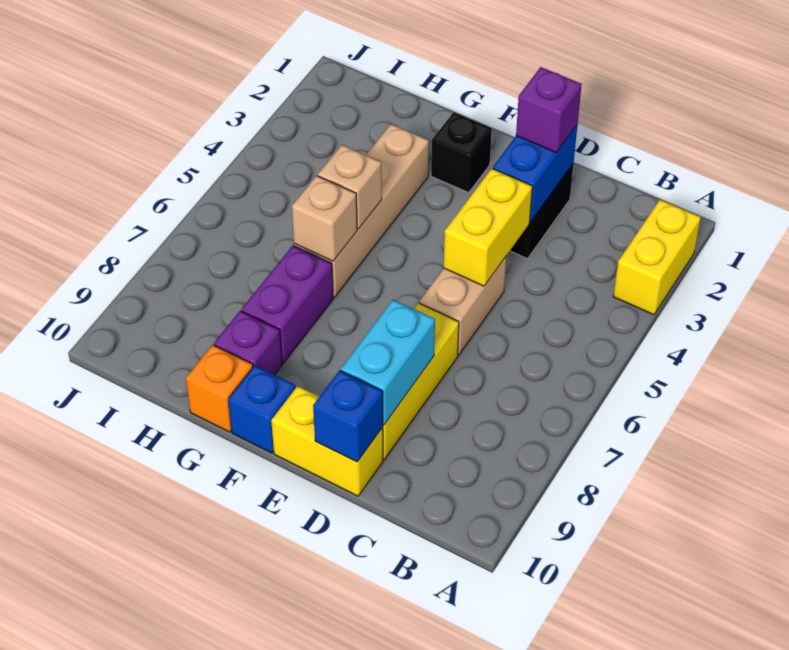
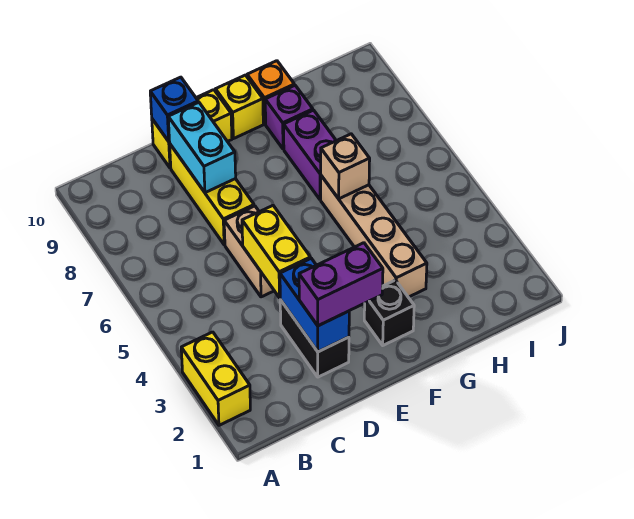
purple brick D2 level 3 -> purple brick D2:E2 level 3
blue brick F10 level 1 -> yellow brick F10 level 1
tan brick G5 level 2 -> none

